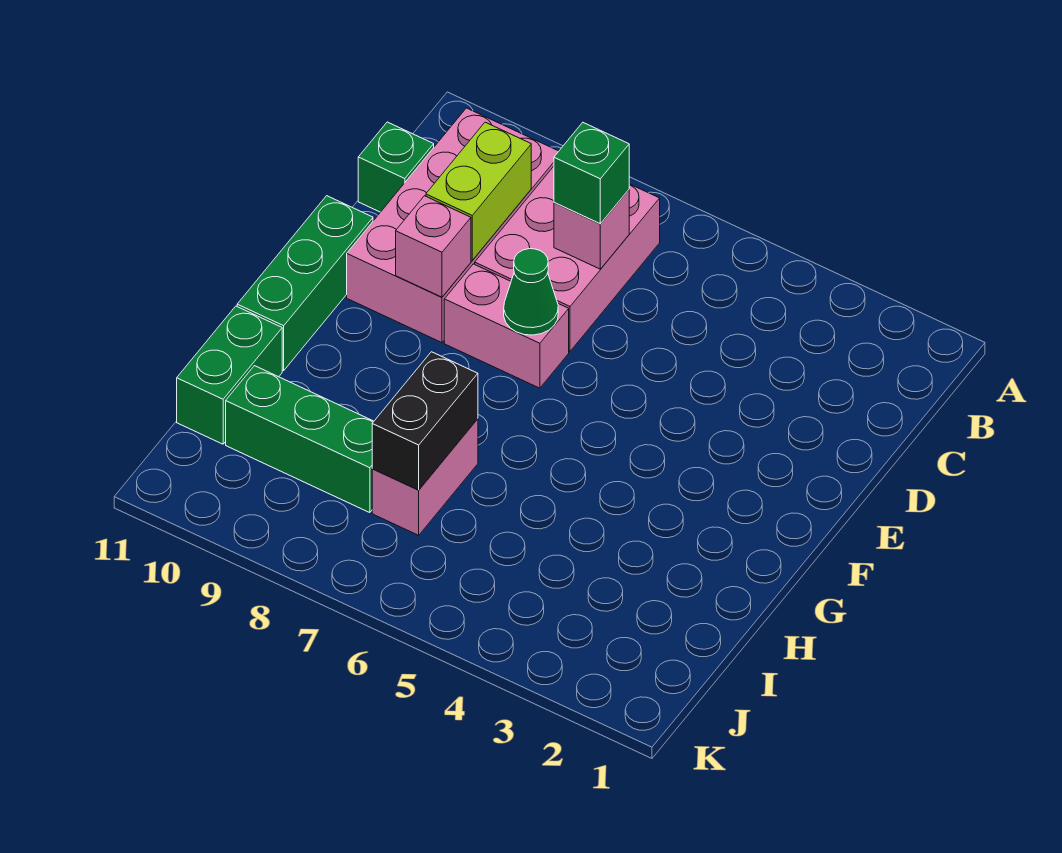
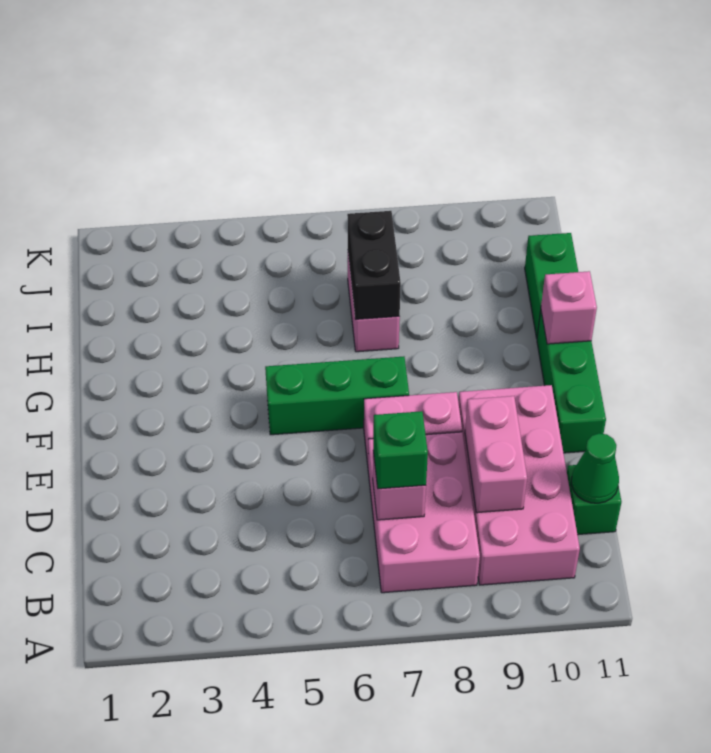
lime brick C9:D9 level 2 -> pink brick C9:D9 level 2
green cone E7 level 2 -> green cone C11 level 2
pink brick E9 level 2 -> pink brick G11 level 2
green brick I8:I10 level 1 -> green brick F5:F7 level 1

